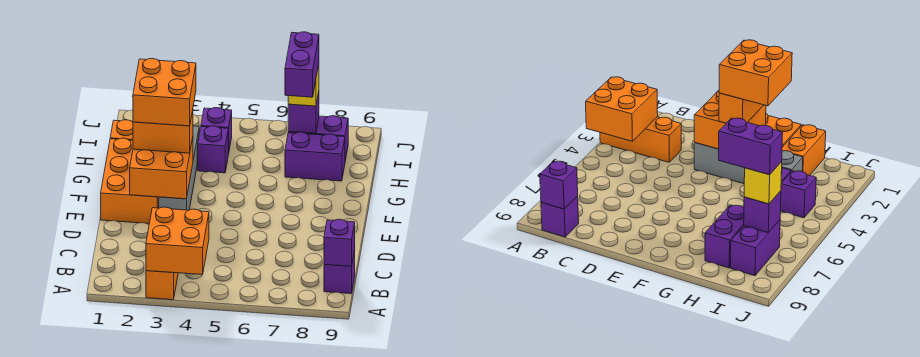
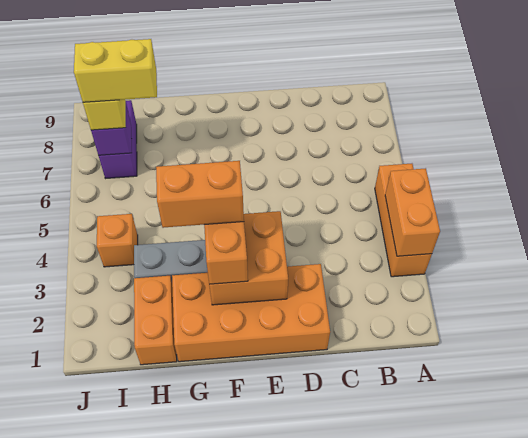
orange brick A3:C3 level 1 -> orange brick A3:A5 level 1
orange brick A3:B4 level 2 -> orange brick A3:A4 level 2
purple brick B9 level 1 -> none
purple brick B9 level 2 -> none
orange brick E1:G2 level 1 -> orange brick D1:G2 level 1
orange brick F2:G3 level 4 -> orange brick F3:G3 level 4
purple brick H4 level 1 -> none
purple brick H7:H8 level 1 -> none
purple brick H7:I7 level 4 -> yellow brick H7:I7 level 4
purple brick I4 level 1 -> orange brick I4 level 1

